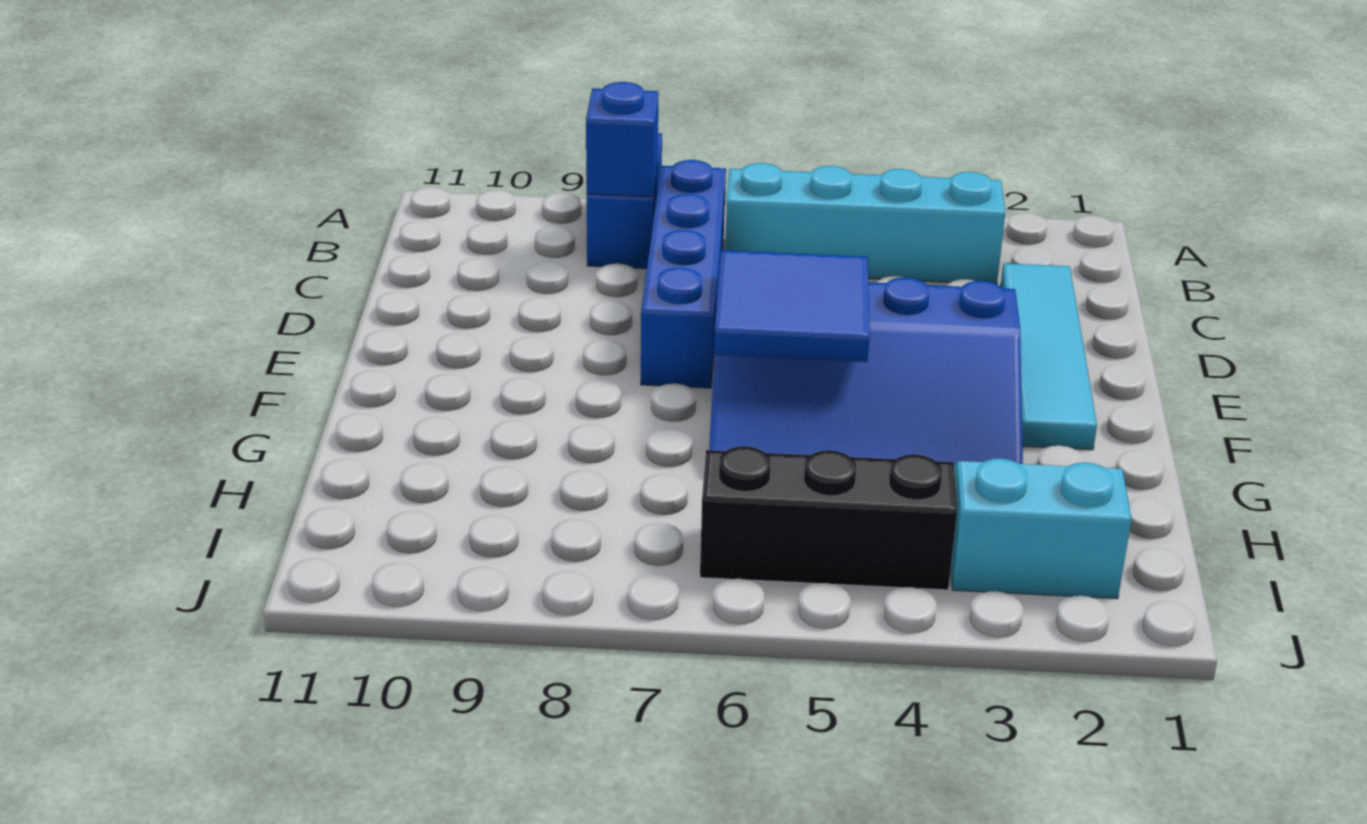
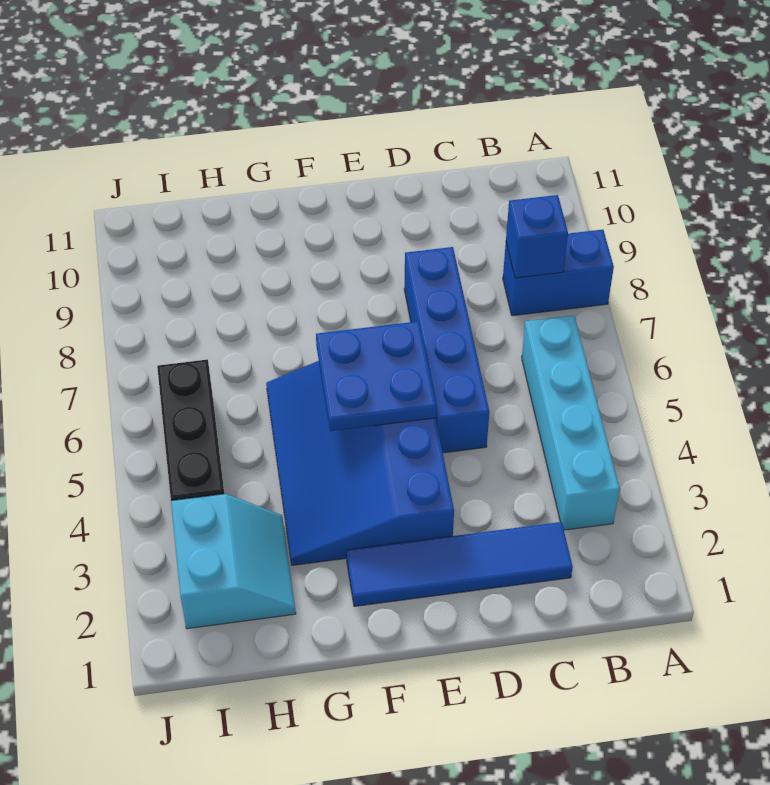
blue brick B7:E7 level 1 -> blue brick D5:D8 level 1
cyan tile C2:F2 level 1 -> blue tile C2:F2 level 1
blue tile E5:F6 level 2 -> blue plate E5:F6 level 2

